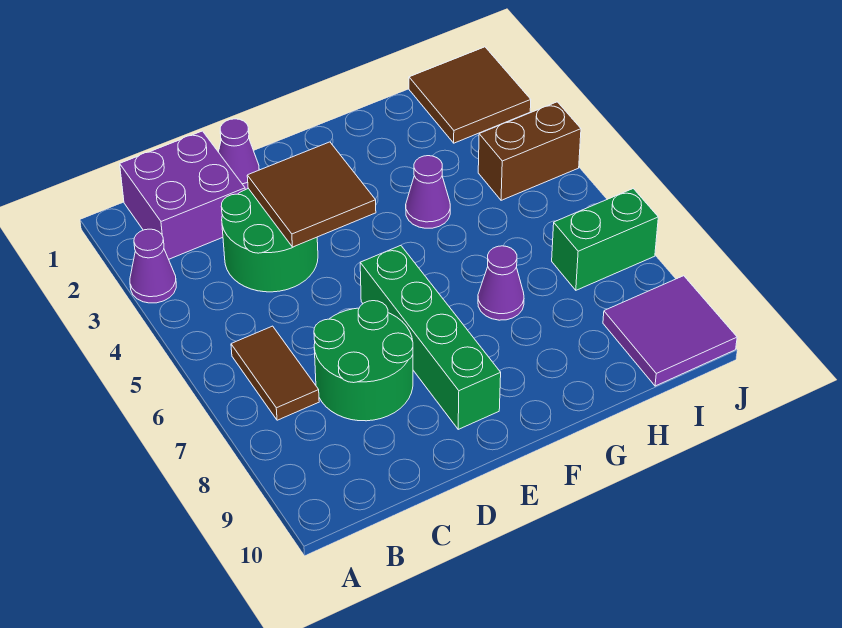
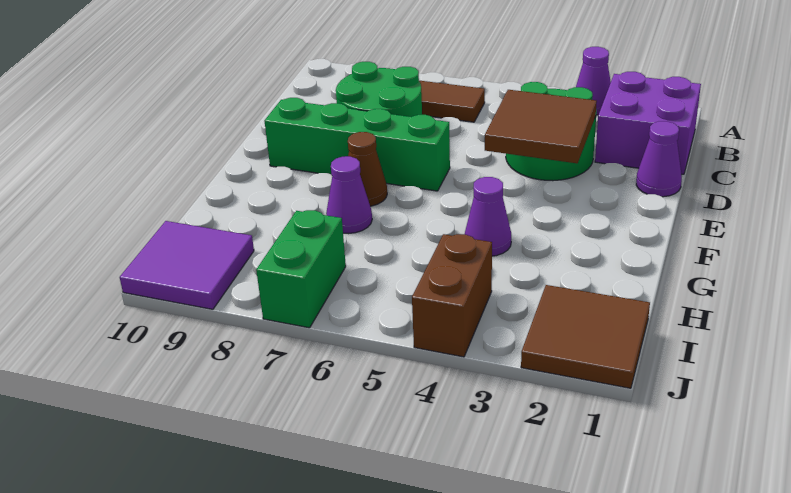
none -> brown cone F7 level 1

